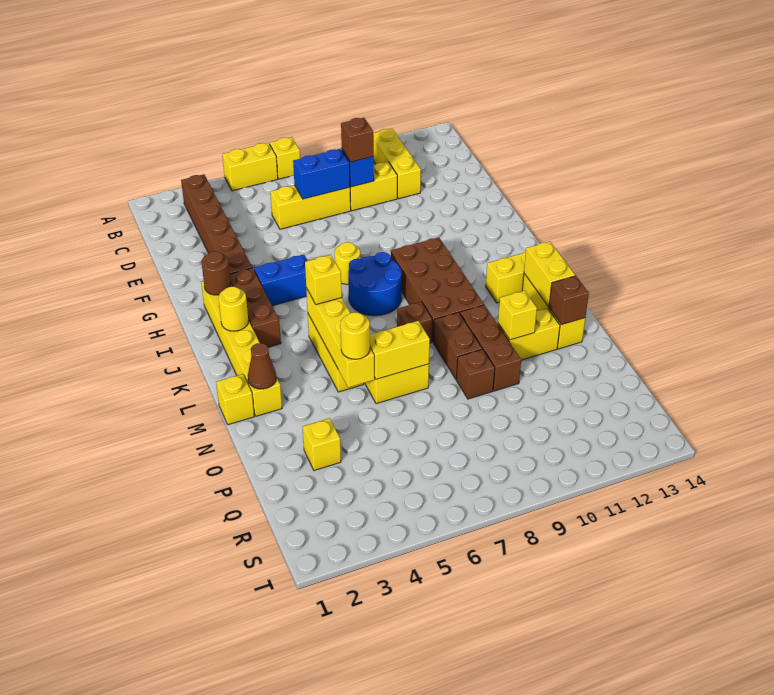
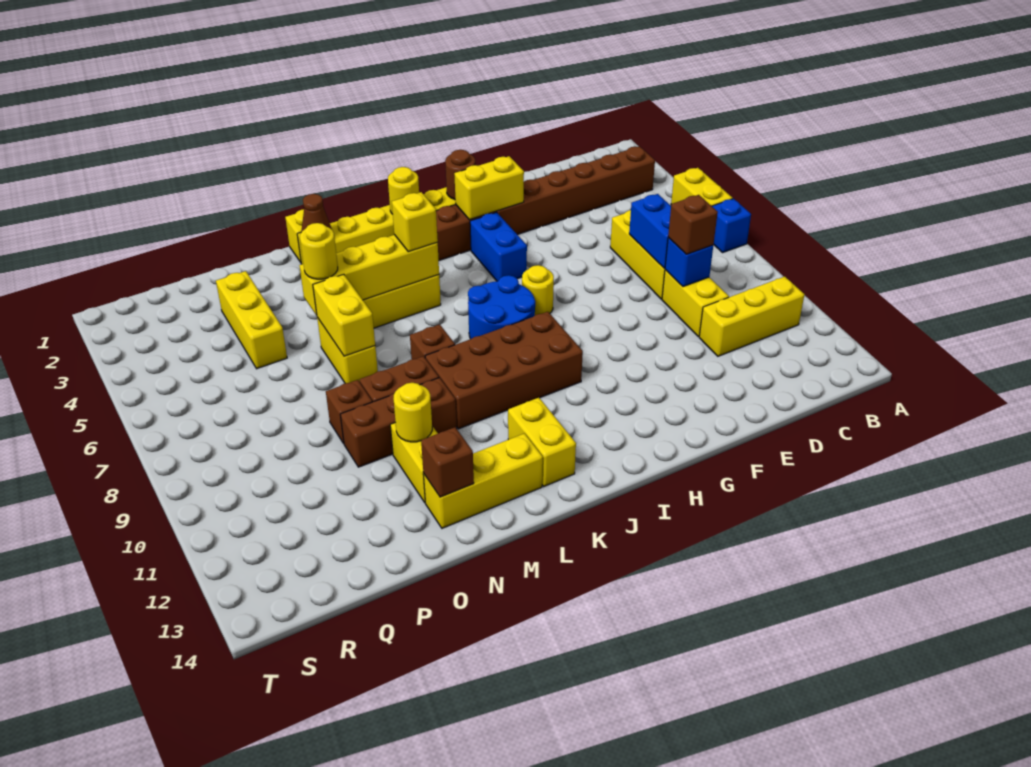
yellow brick A7 level 1 -> blue brick A7 level 1
yellow brick L13:M13 level 2 -> yellow brick G3:H3 level 2
yellow brick N11 level 2 -> yellow round brick N11 level 2
yellow brick P3 level 1 -> yellow brick P3:P5 level 1

